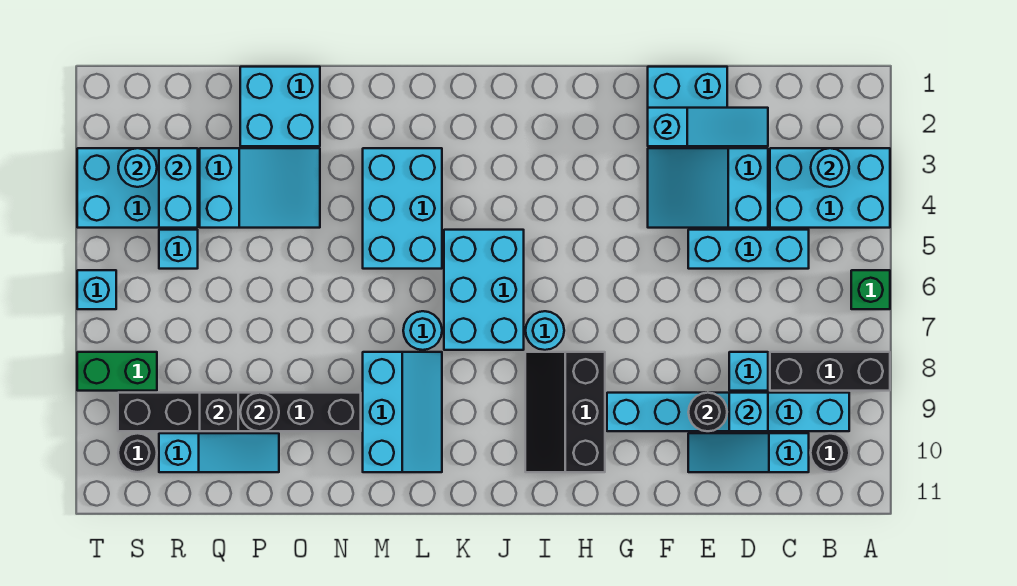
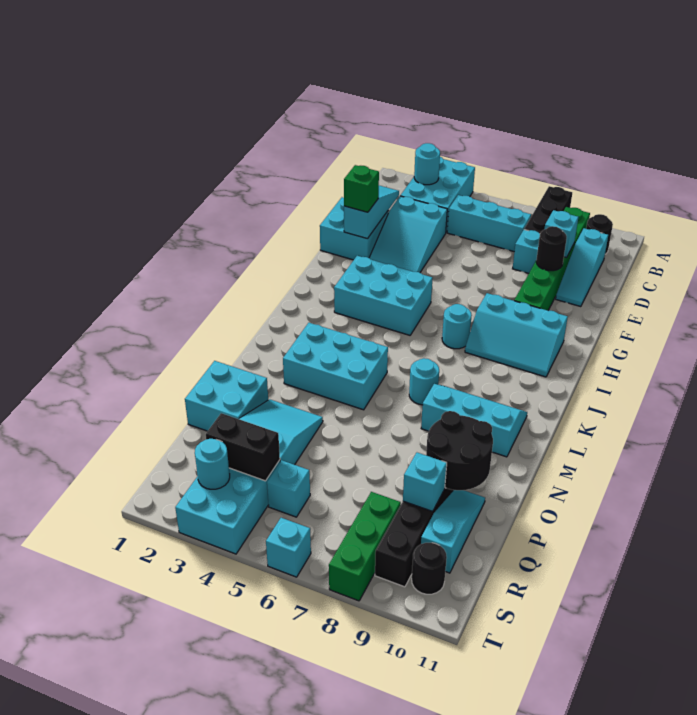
green brick A6 level 1 -> green brick F2 level 3
cyan brick B9:G9 level 1 -> green brick B9:G9 level 1
cyan brick C5:E5 level 1 -> cyan brick C5:C7 level 1
black slope H8:I10 level 1 top H -> cyan slope H8:I10 level 1 top H
cyan brick J5:K7 level 1 -> cyan brick H3:I5 level 1
black round brick P9 level 2 -> black round brick O9:P10 level 2
black brick Q9 level 2 -> cyan brick Q9 level 2
cyan brick R3:R4 level 2 -> black brick R3:R4 level 2
green brick S8:T8 level 1 -> green brick R8:T8 level 1

